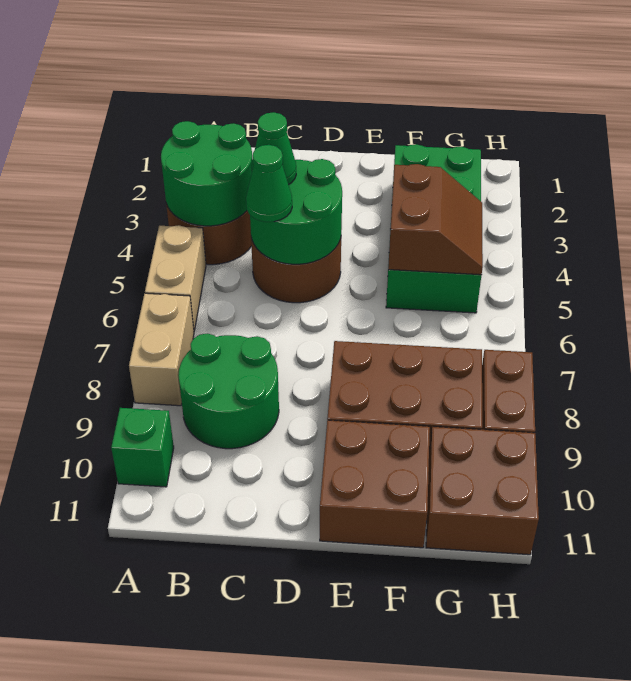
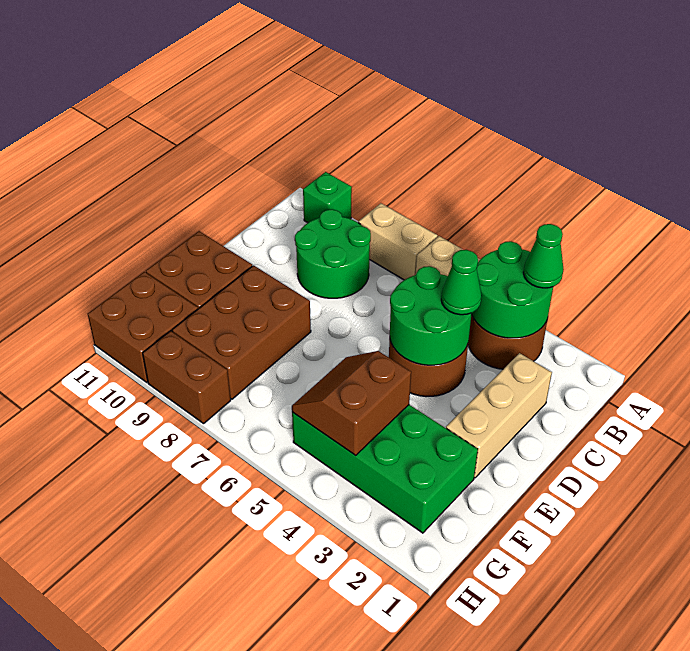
none -> tan brick C2:E2 level 1
green cone C5 level 3 -> green cone A3 level 3
brown slope F4:G5 level 2 top F -> brown slope F4:G5 level 2 top 4

